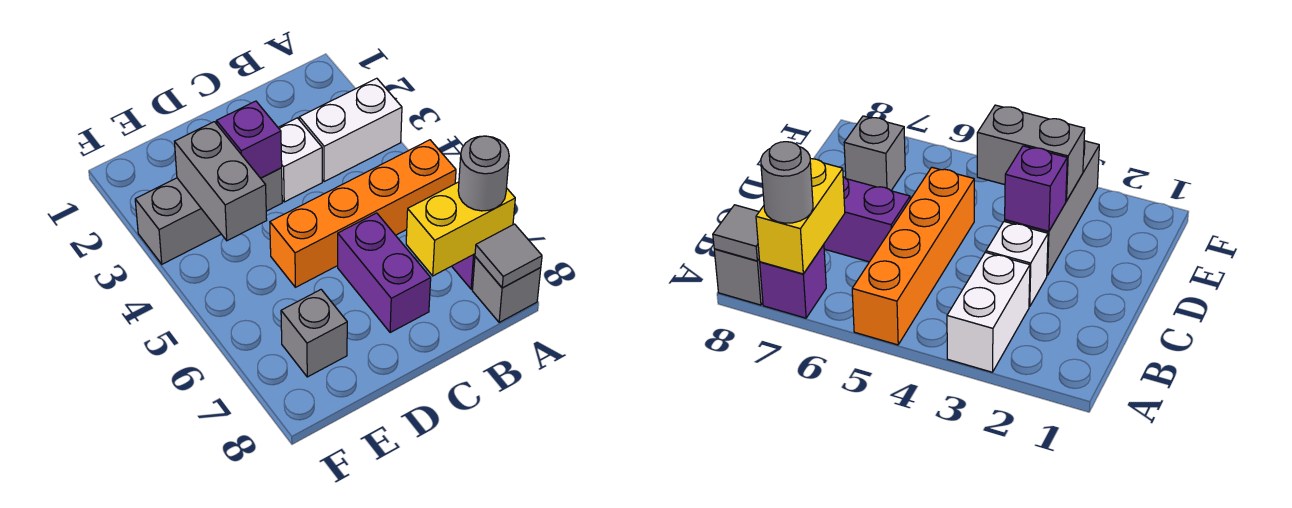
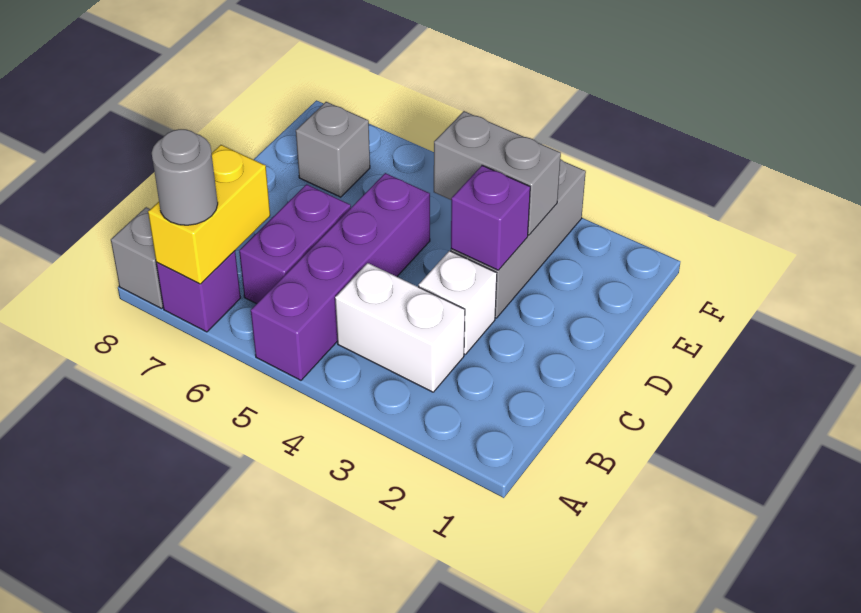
white brick A3:B3 level 1 -> white brick B3:B4 level 1
orange brick A5:D5 level 1 -> purple brick A5:D5 level 1
grey tile A8 level 2 -> none
purple brick C6:C7 level 1 -> purple brick B6:C6 level 1

